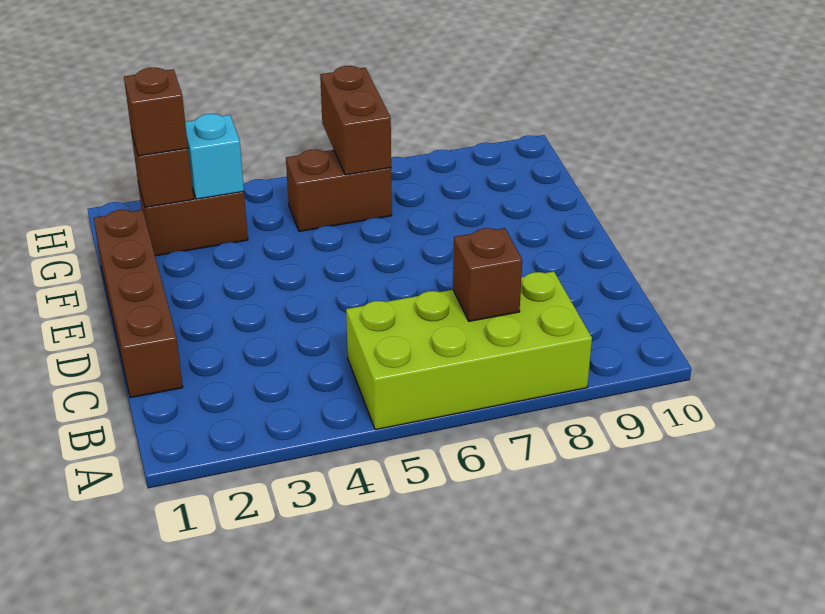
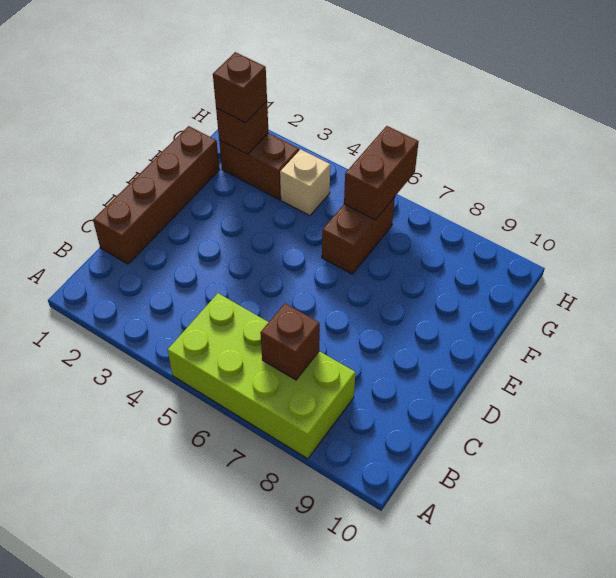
cyan brick G3 level 2 -> none
none -> tan brick G4 level 1
brown brick G5:G6 level 1 -> brown brick F6:G6 level 1

